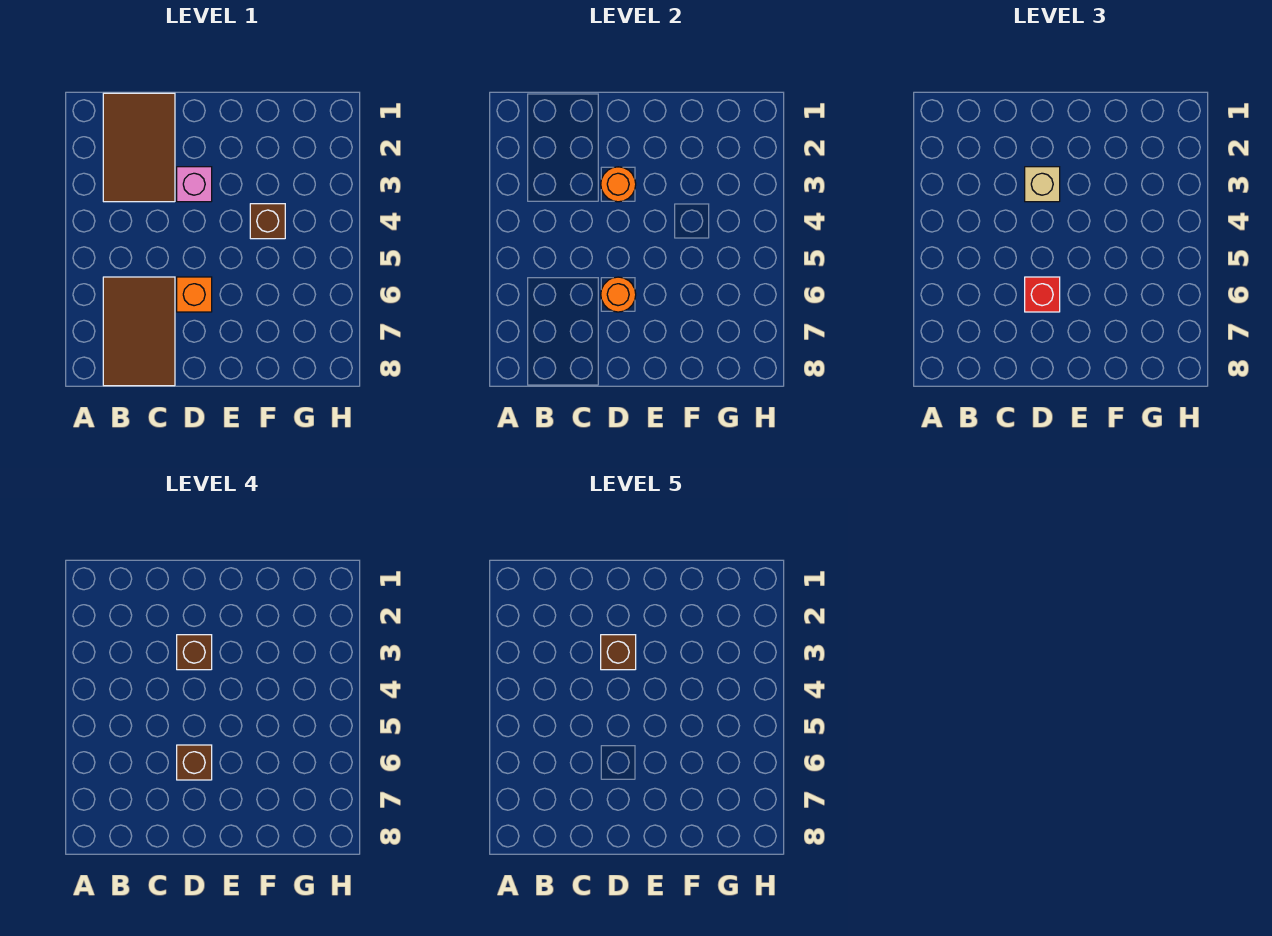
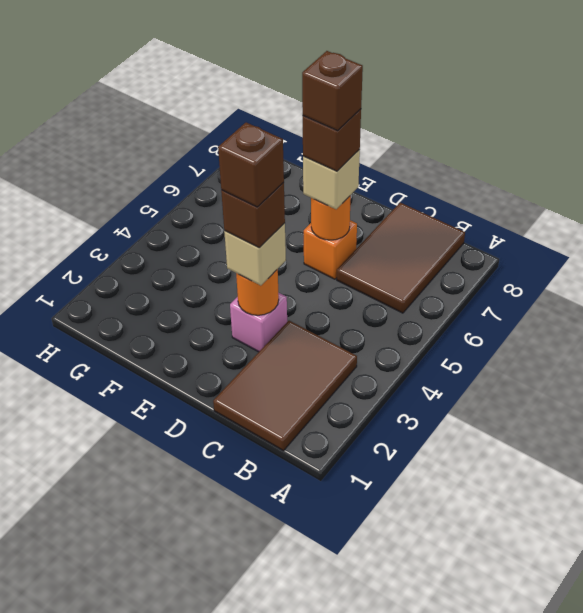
red brick D6 level 3 -> tan brick D6 level 3
brown brick F4 level 1 -> brown brick D6 level 5

